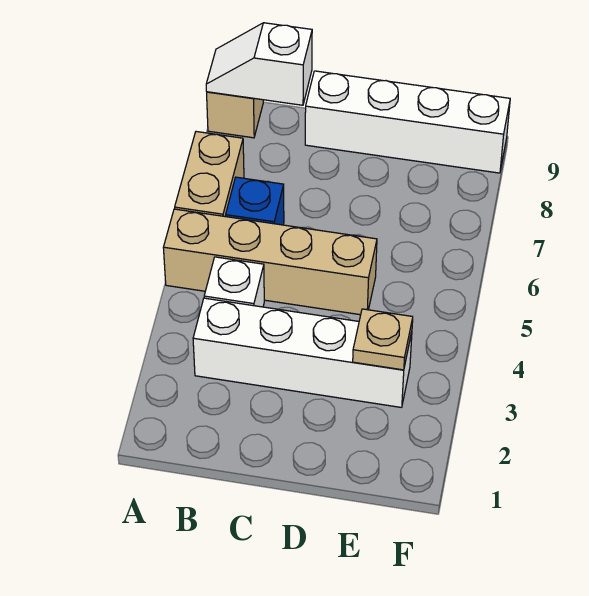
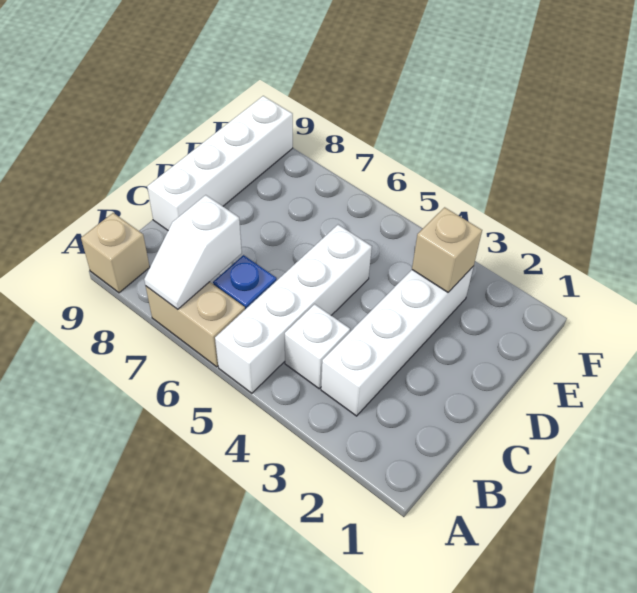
tan brick A5:D5 level 1 -> white brick A5:D5 level 1
white slope A9:B9 level 2 top B -> white slope A7:B7 level 2 top B
tan plate E3 level 2 -> tan brick E3 level 2

